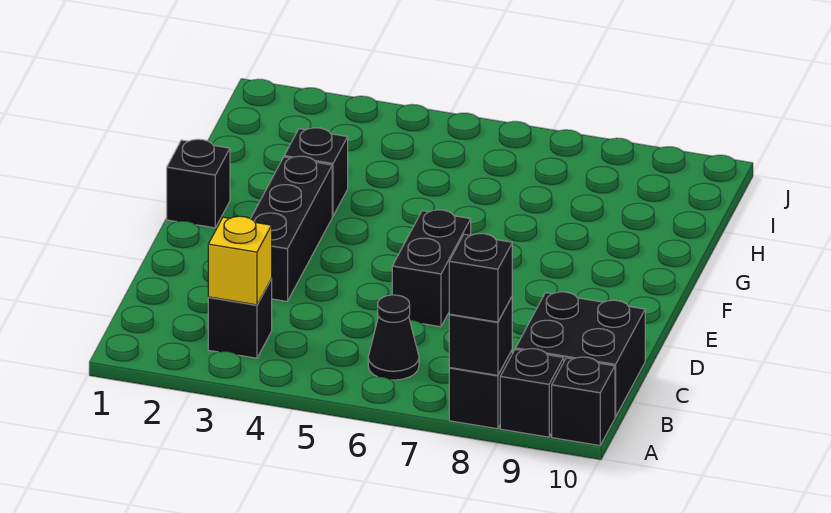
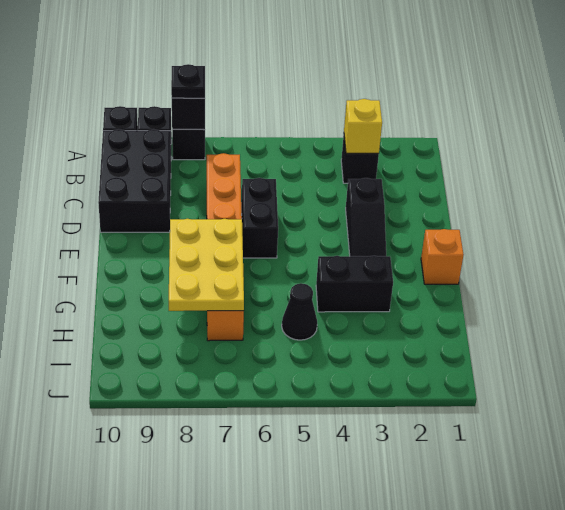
black brick A8 level 3 -> black plate A8 level 3
black cone B6 level 1 -> black cone H5 level 1
black brick B9:C10 level 1 -> black brick B9:D10 level 1
none -> orange brick C7:H7 level 1
black brick D3:F3 level 1 -> black slope D3:F3 level 1 top D
black brick F1 level 1 -> orange brick F1 level 1
none -> yellow plate F7:H8 level 2
black brick G3 level 1 -> black brick G3:G4 level 1

